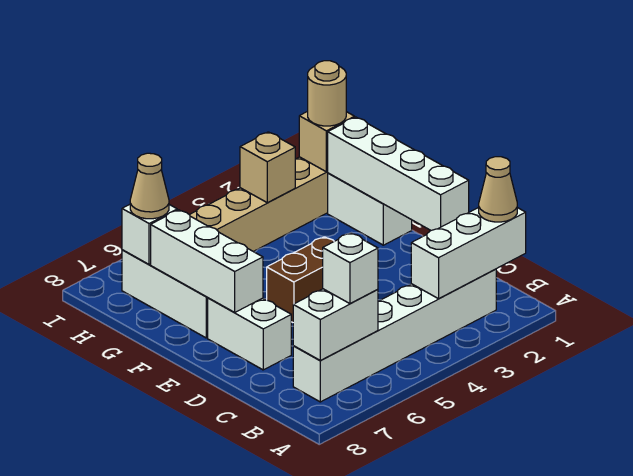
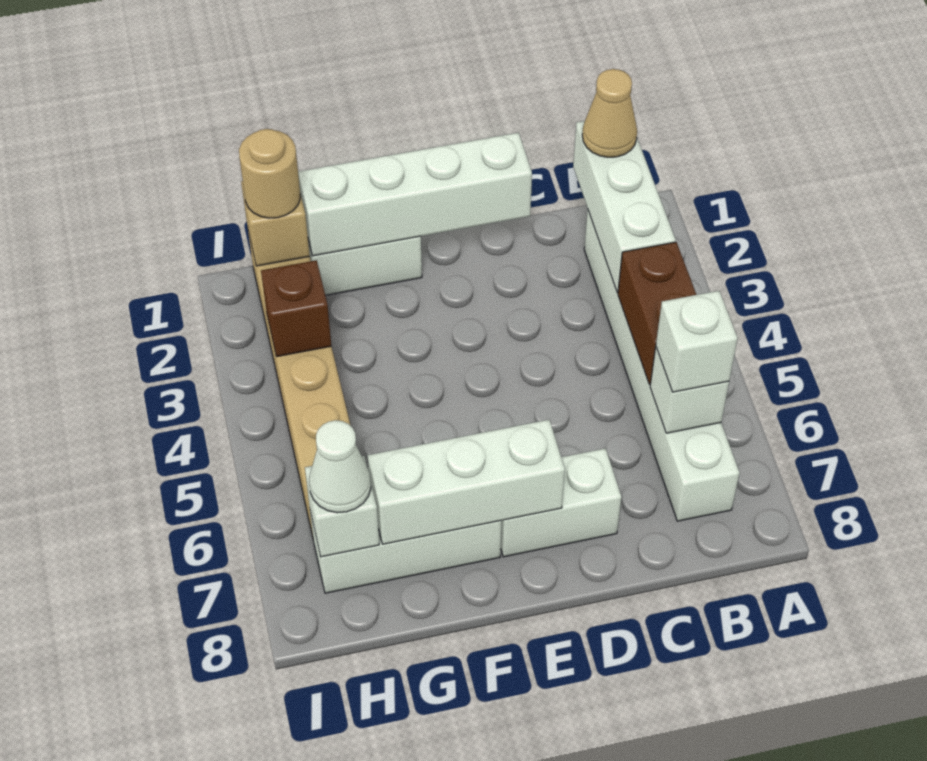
white brick B6:B7 level 2 -> white brick B6 level 2
brown brick E4:E5 level 1 -> brown brick B4:B5 level 2
tan brick H3 level 2 -> brown brick H3 level 2
tan cone H7 level 3 -> white cone H7 level 3

